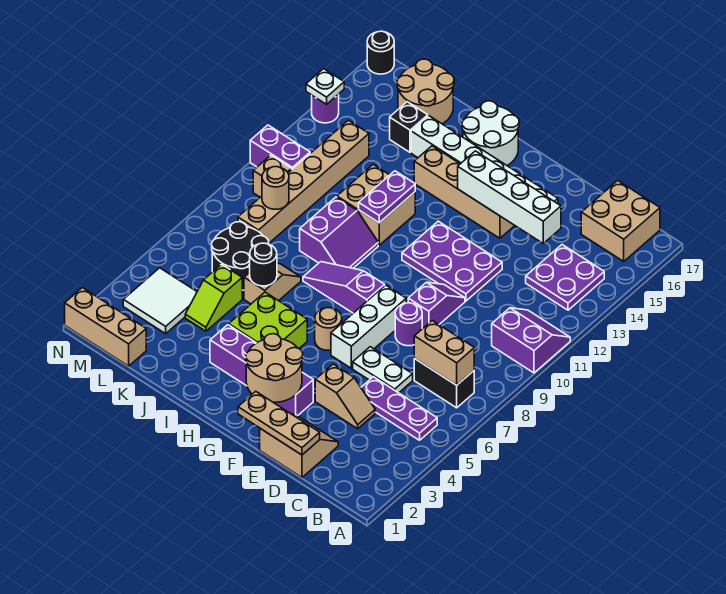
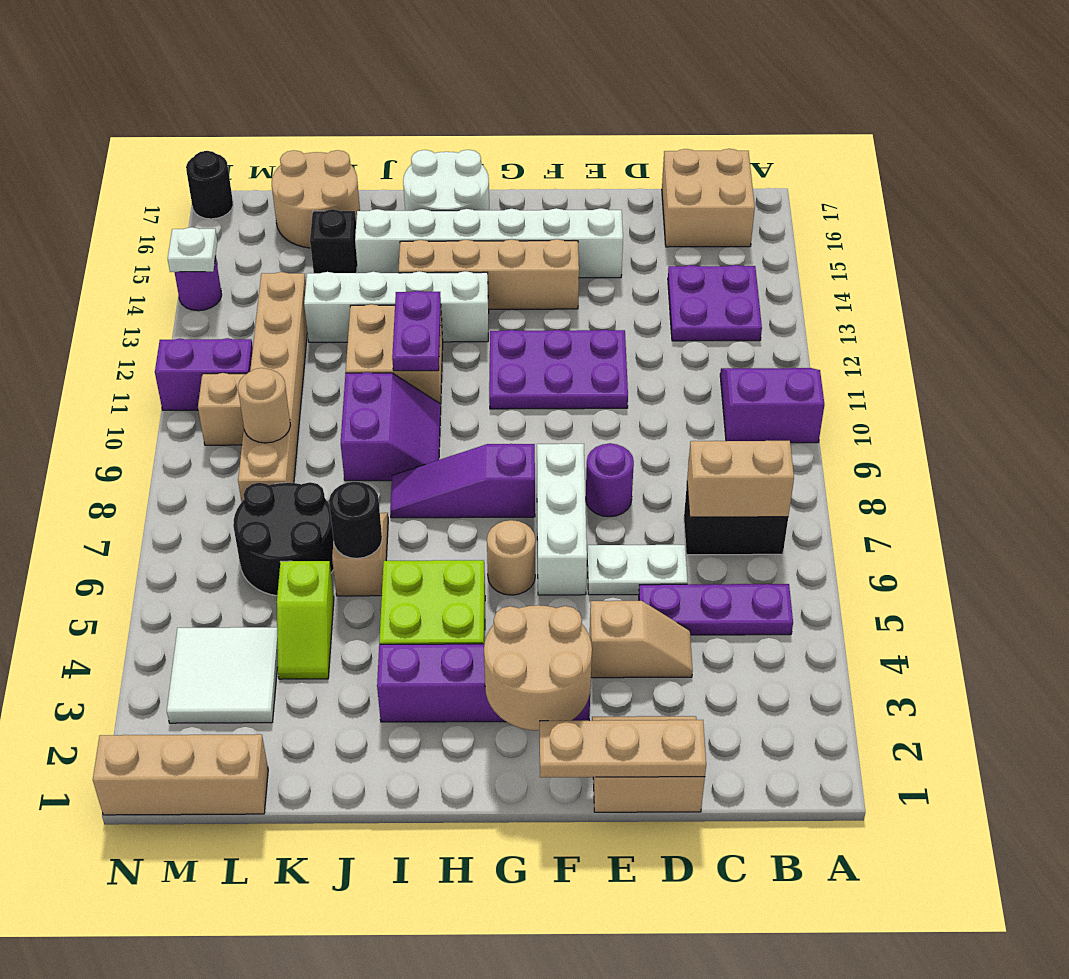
white brick D14:G14 level 2 -> white brick H13:K13 level 1
purple slope E9:E10 level 1 top 9 -> none

